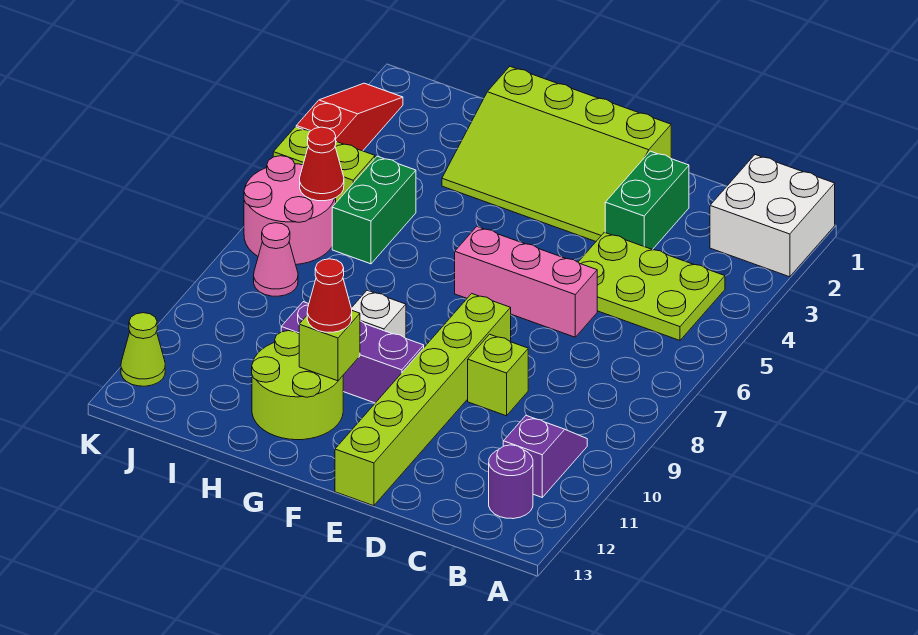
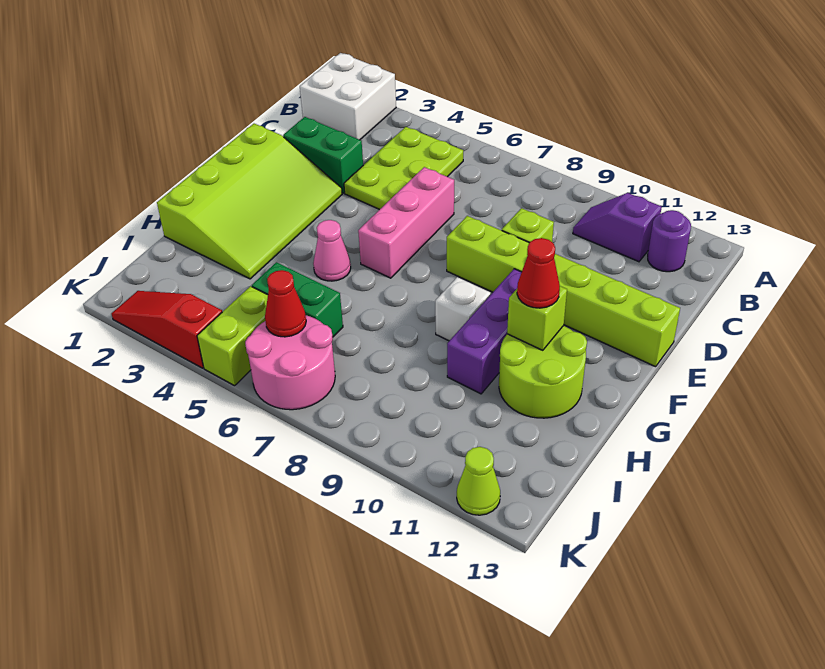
pink cone J8 level 1 -> pink cone G5 level 1

